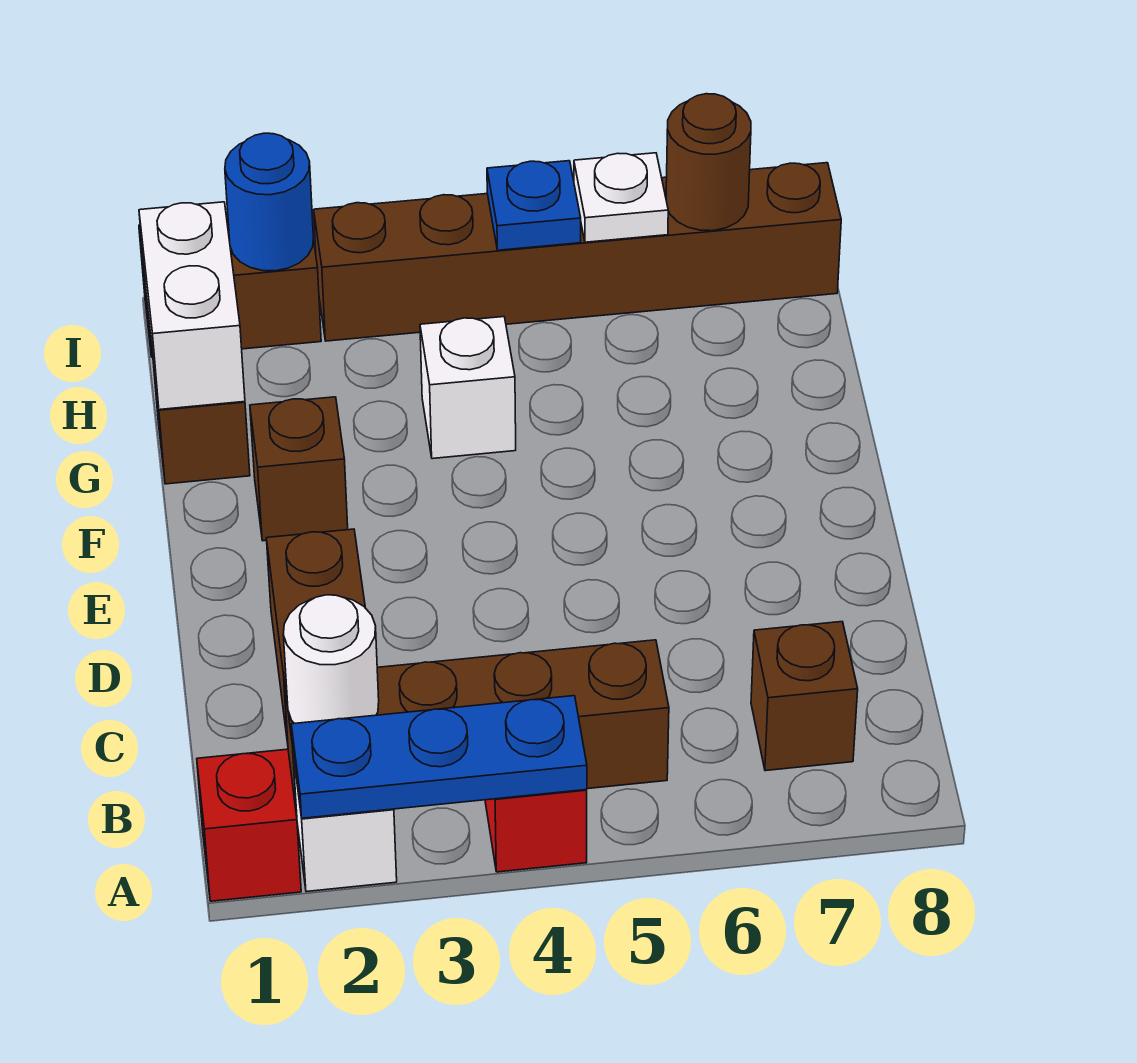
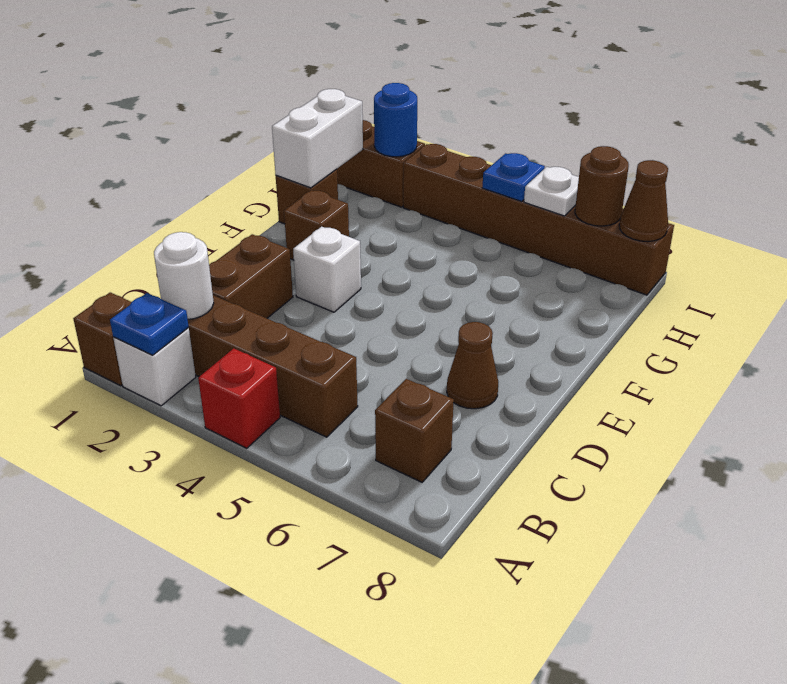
red brick A1 level 1 -> brown brick A1 level 1
blue plate A2:A4 level 2 -> blue plate A2 level 2
none -> brown cone D7 level 1
white brick G4 level 1 -> white brick E3 level 1
none -> brown cone I8 level 2

